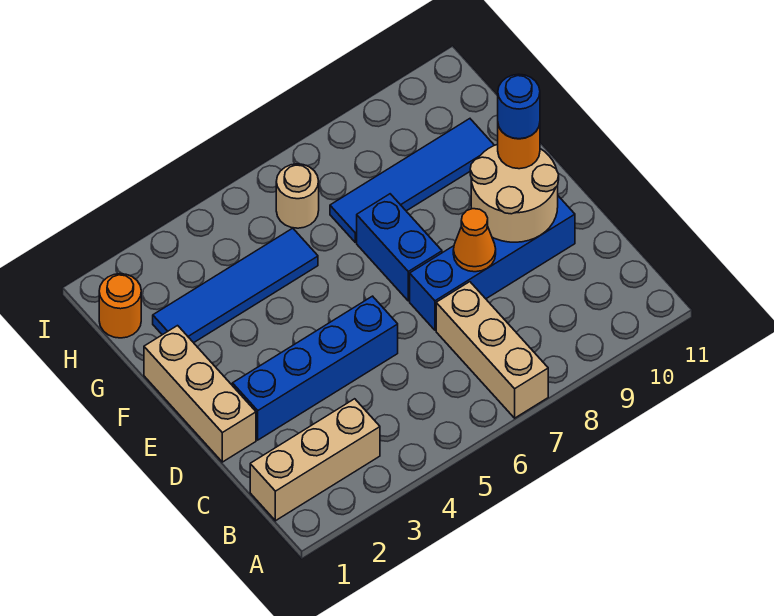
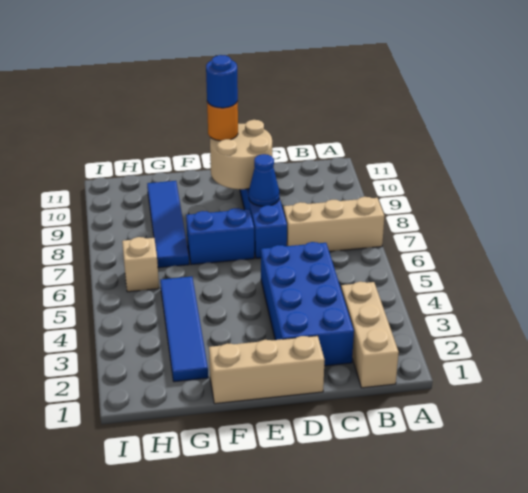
blue brick D2:D5 level 1 -> blue brick C2:D5 level 1
orange cone D8 level 2 -> blue cone D8 level 2
orange round brick H1 level 1 -> none
tan round brick H6 level 1 -> tan brick H6 level 1

